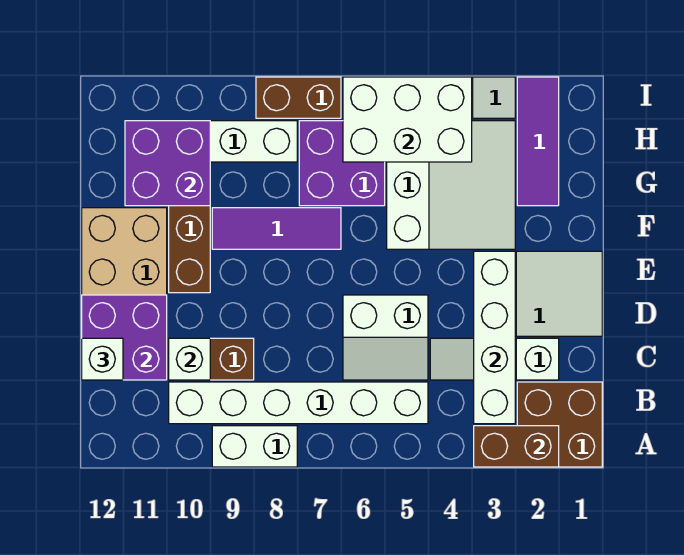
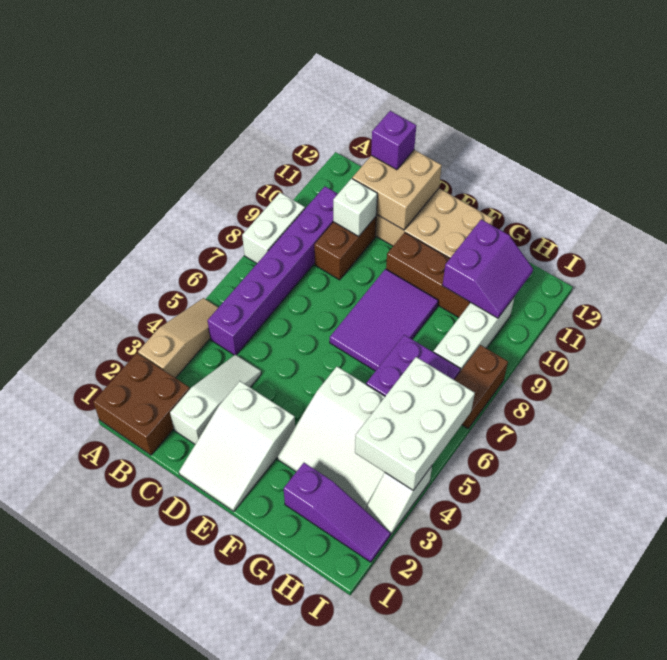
brown brick A2:A3 level 2 -> none
none -> tan slope A3:A5 level 1 top 3
white brick B3:E3 level 2 -> none
white brick B5:B10 level 1 -> purple brick B5:B10 level 1
white slope C5:D6 level 1 top D -> none
purple brick C11:D12 level 2 -> tan brick C11:D12 level 2
white brick C12 level 3 -> purple brick C12 level 3
purple tile F7:F9 level 1 -> purple tile E7:F9 level 1
purple tile G2:I2 level 1 -> purple slope G2:I2 level 1 top G
purple brick G10:H11 level 2 -> purple slope G10:H11 level 2 top G

